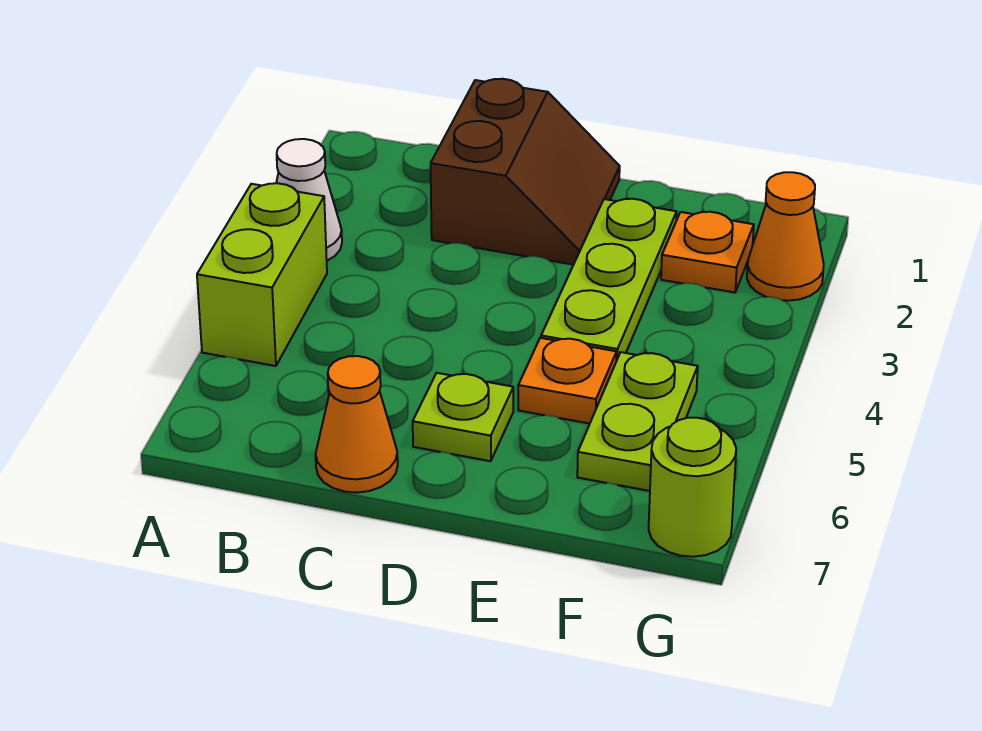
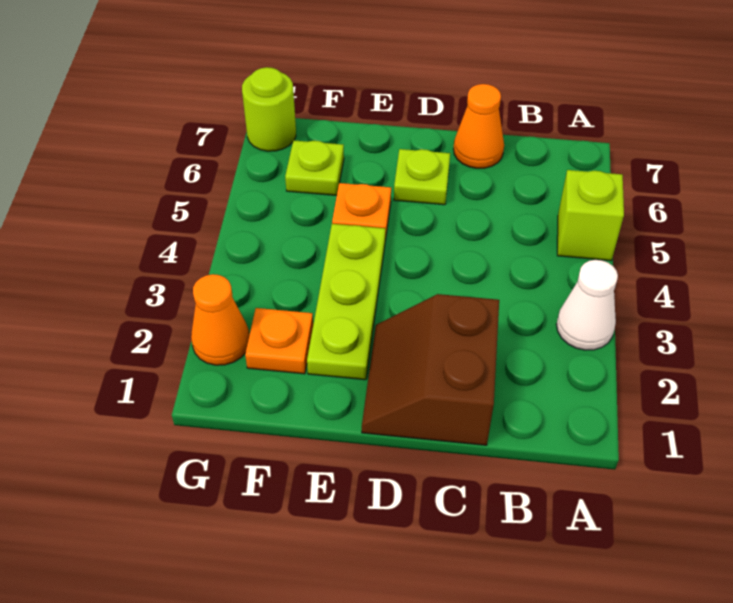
lime brick A4:A5 level 1 -> lime brick A5 level 1
lime plate F5:F6 level 1 -> lime plate F6 level 1

